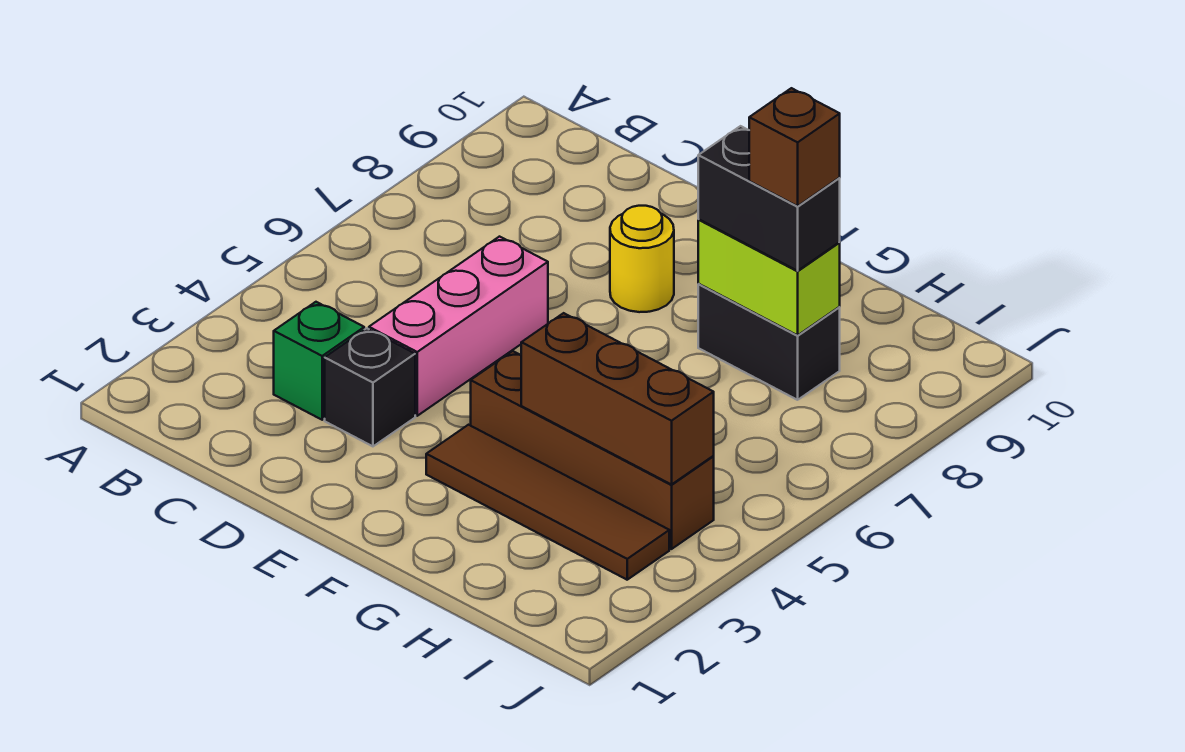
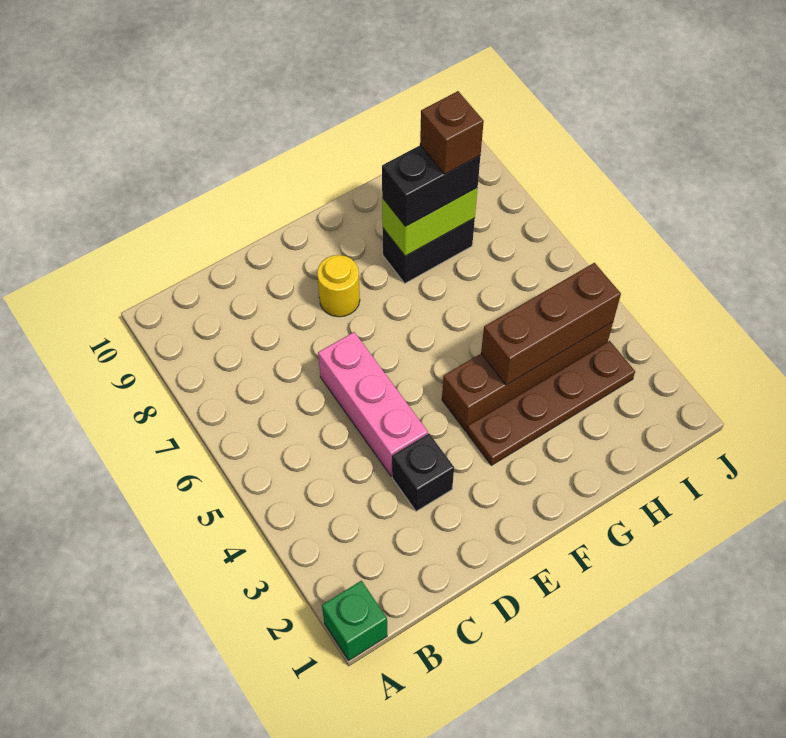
green brick C3 level 1 -> green brick A1 level 1
brown tile F3:I3 level 1 -> brown plate F3:I3 level 1

